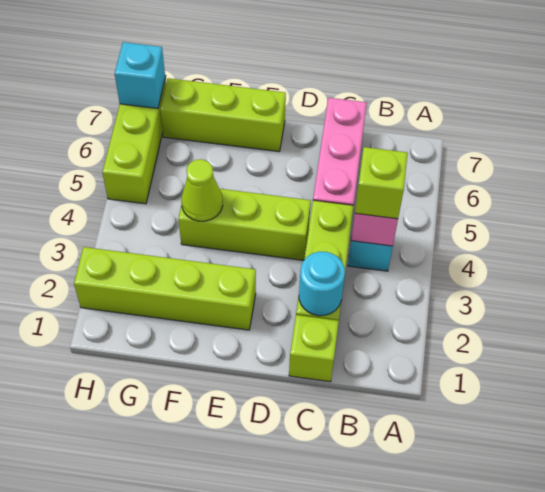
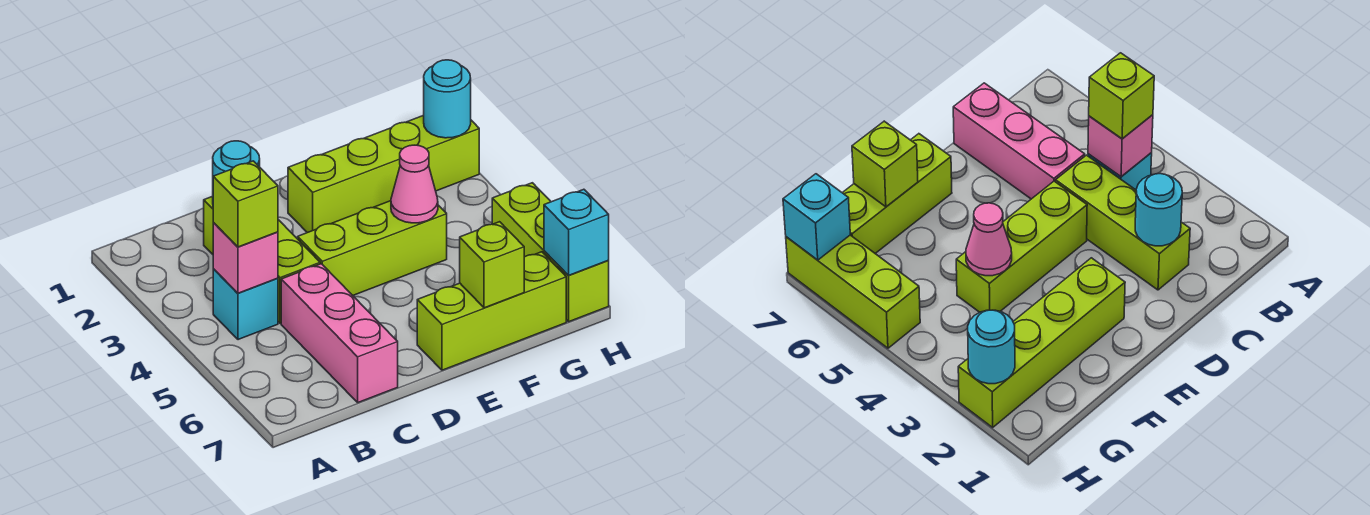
lime brick C1 level 1 -> lime brick F7 level 2
lime cone F4 level 2 -> pink cone F4 level 2
none -> cyan round brick H2 level 2

